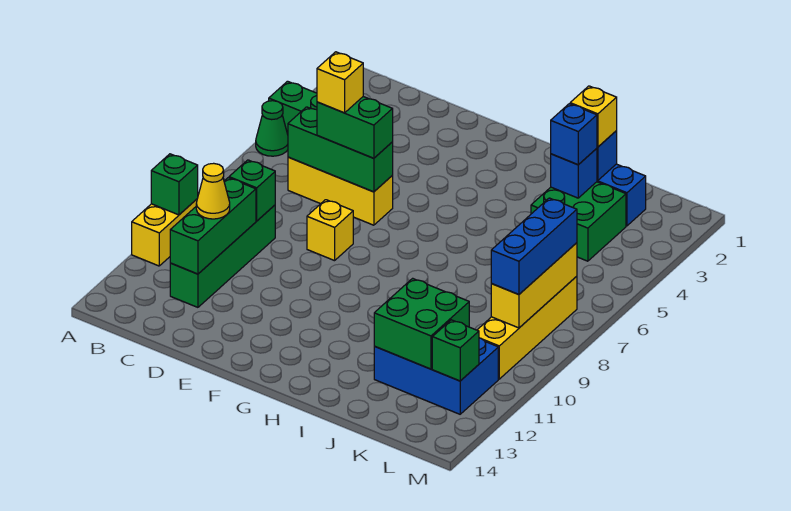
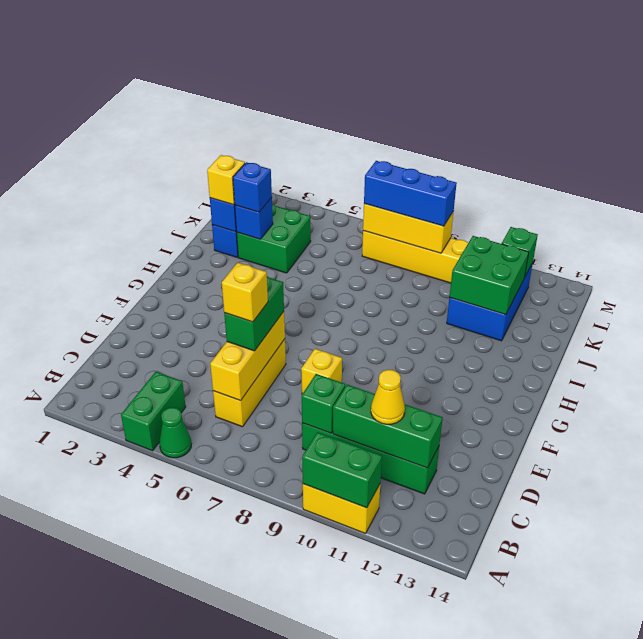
green brick A10 level 2 -> green brick A10:A11 level 2
green brick C6:E6 level 2 -> yellow brick C6:E6 level 2

